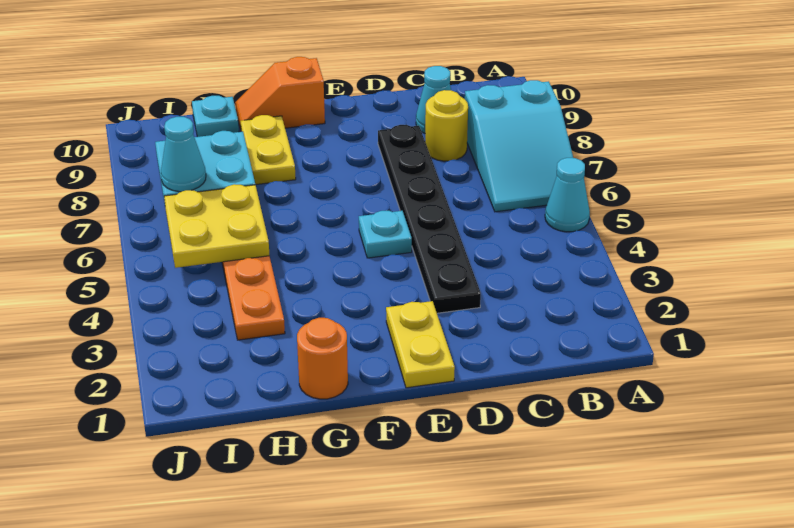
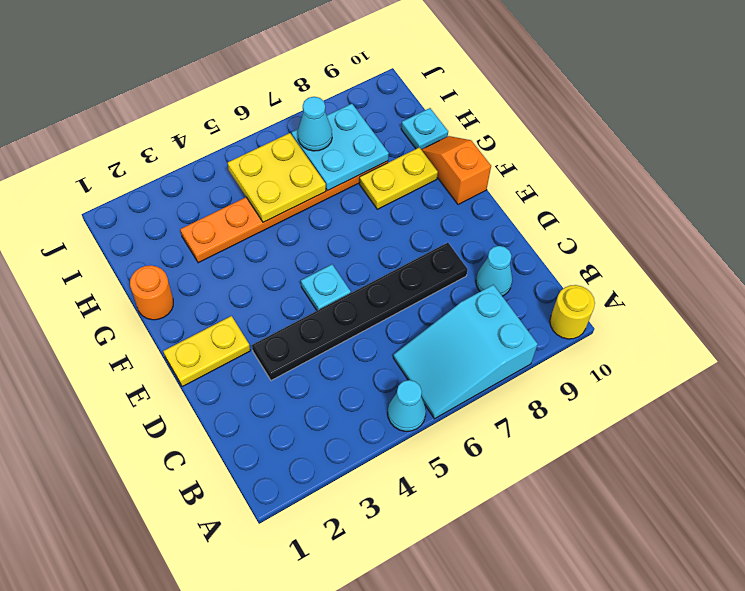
yellow round brick C8 level 1 -> yellow round brick A10 level 1

